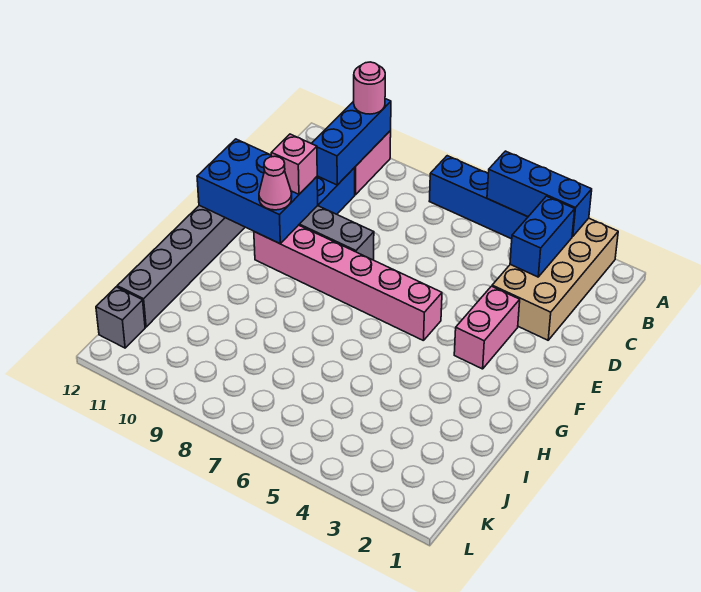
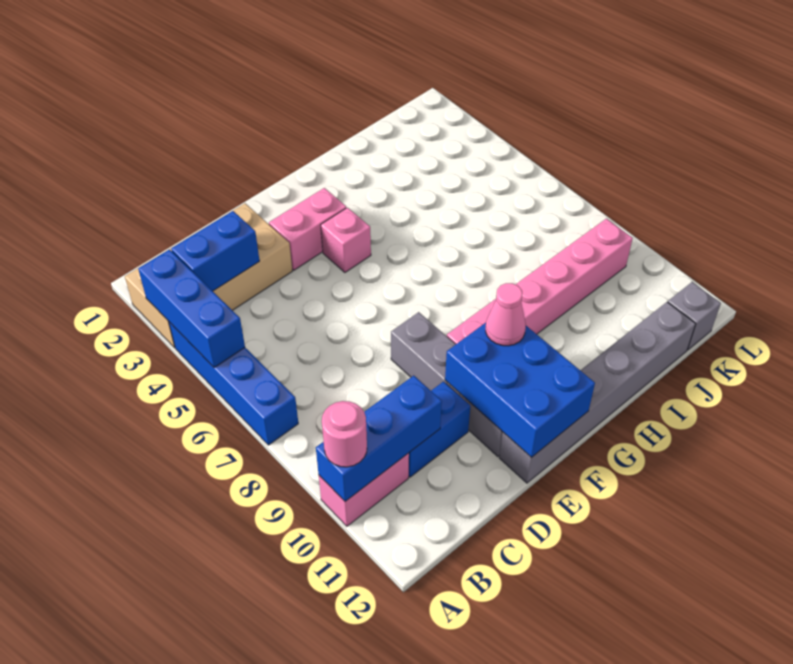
pink brick E10 level 3 -> pink brick F4 level 1
pink brick F5:F10 level 1 -> pink brick F9:K9 level 1

